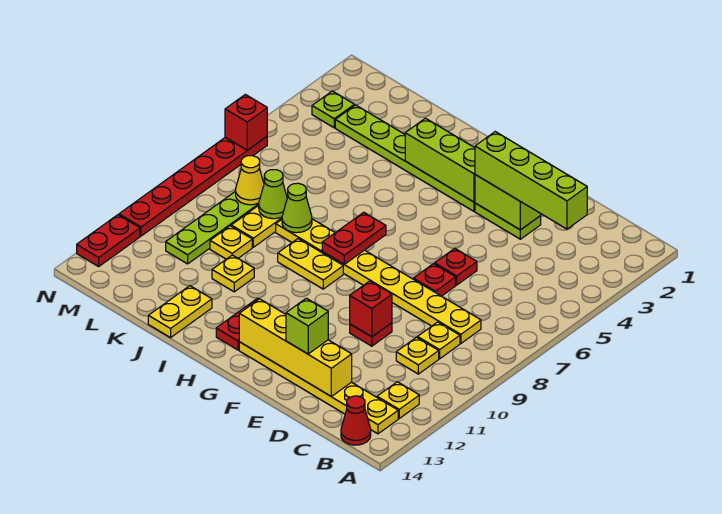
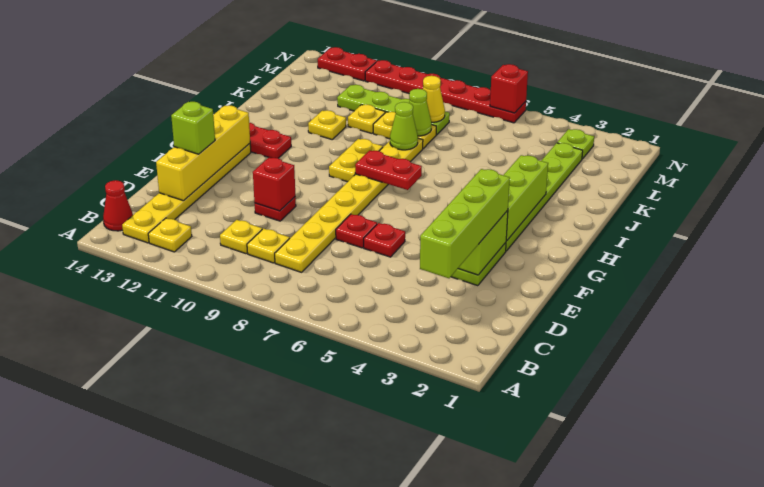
yellow plate J13:J14 level 1 -> none

